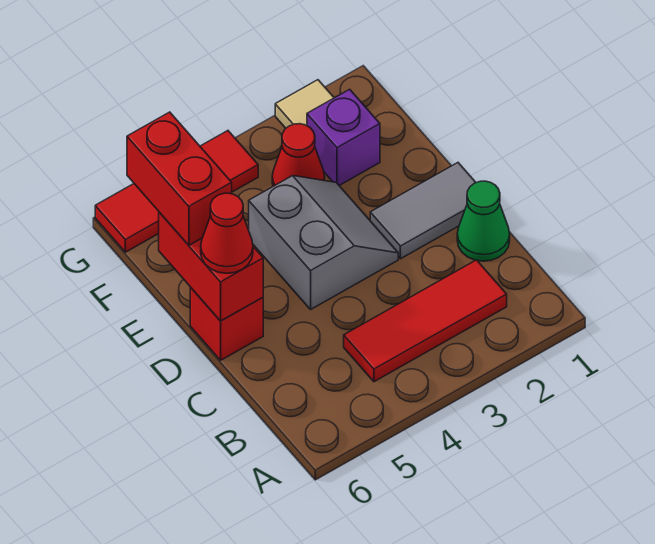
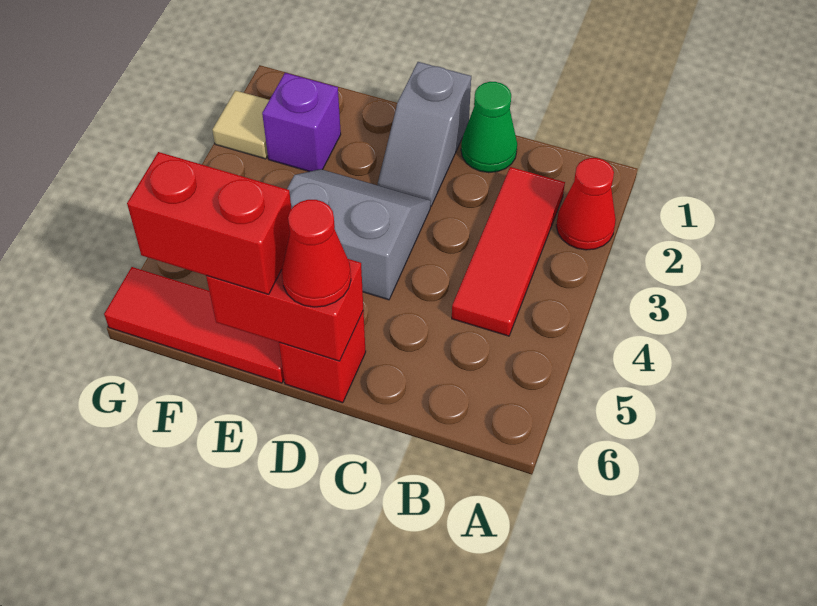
grey tile D1:D2 level 1 -> grey slope D1:D2 level 1 top 1
red cone F3 level 1 -> red cone A2 level 1
red tile G4:G6 level 1 -> red tile E6:G6 level 1

